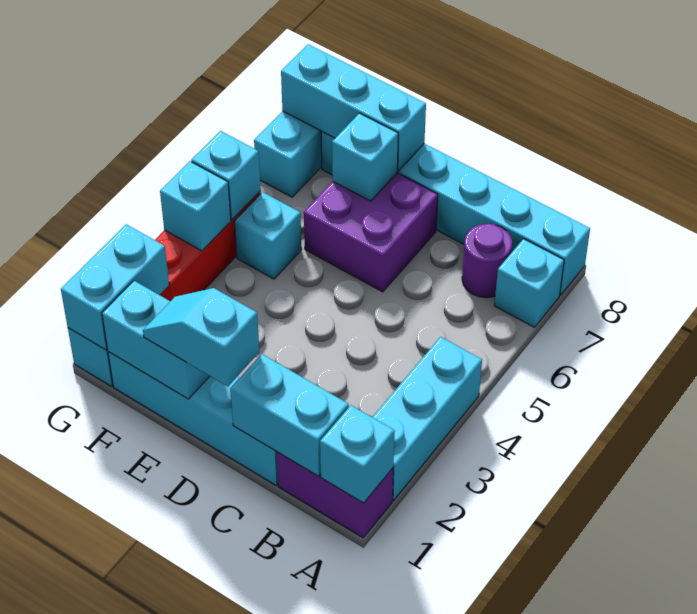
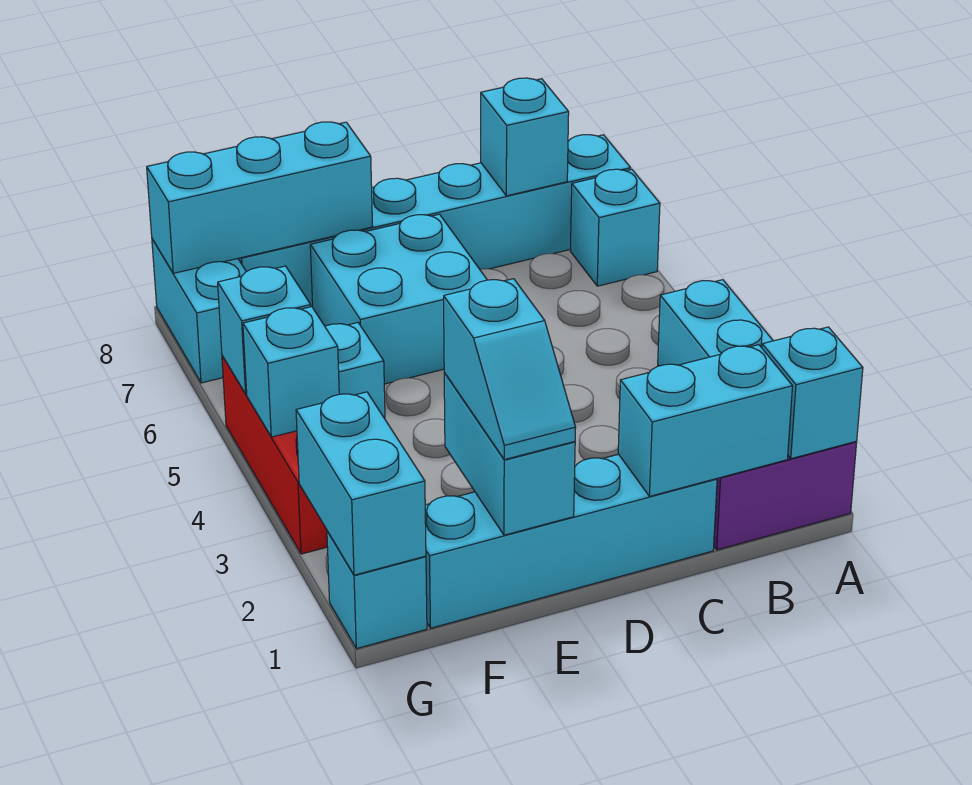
purple round brick B7 level 1 -> none
cyan slope D1:E1 level 3 top D -> cyan slope E1:E2 level 3 top 2
purple brick D6:E7 level 1 -> cyan brick D6:E7 level 1
cyan brick E1:F1 level 2 -> cyan brick E1:E2 level 2
cyan brick E7 level 2 -> cyan brick B8 level 2

